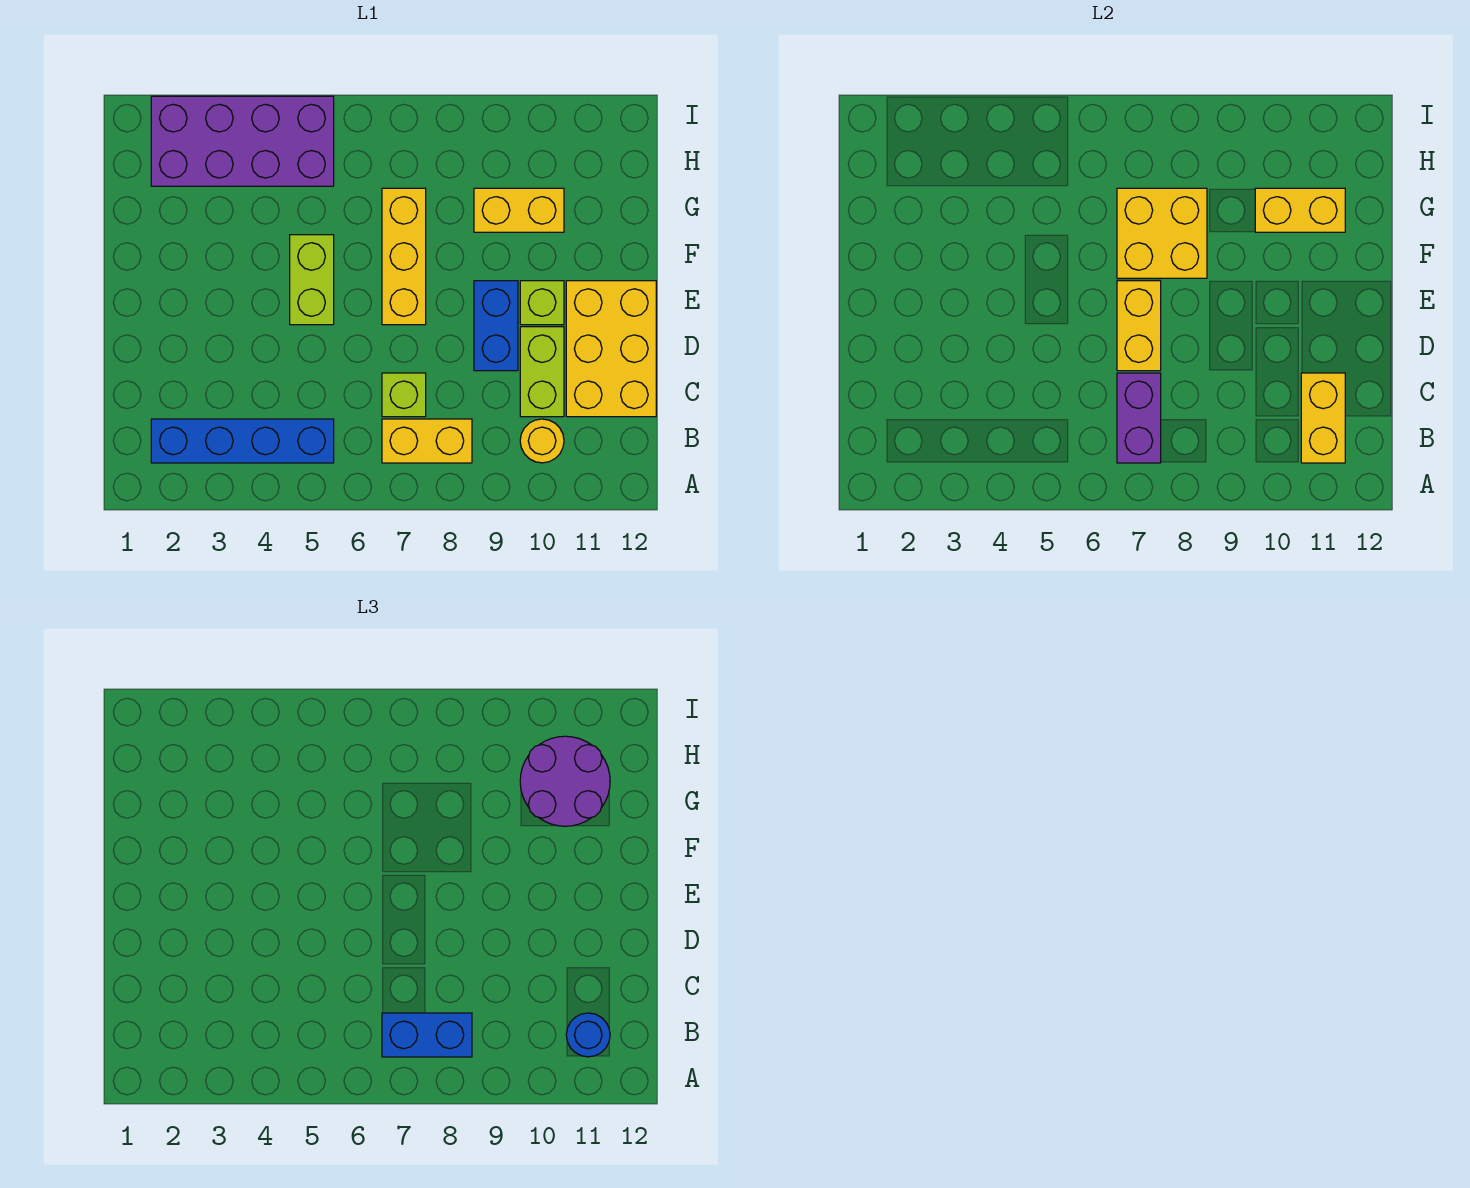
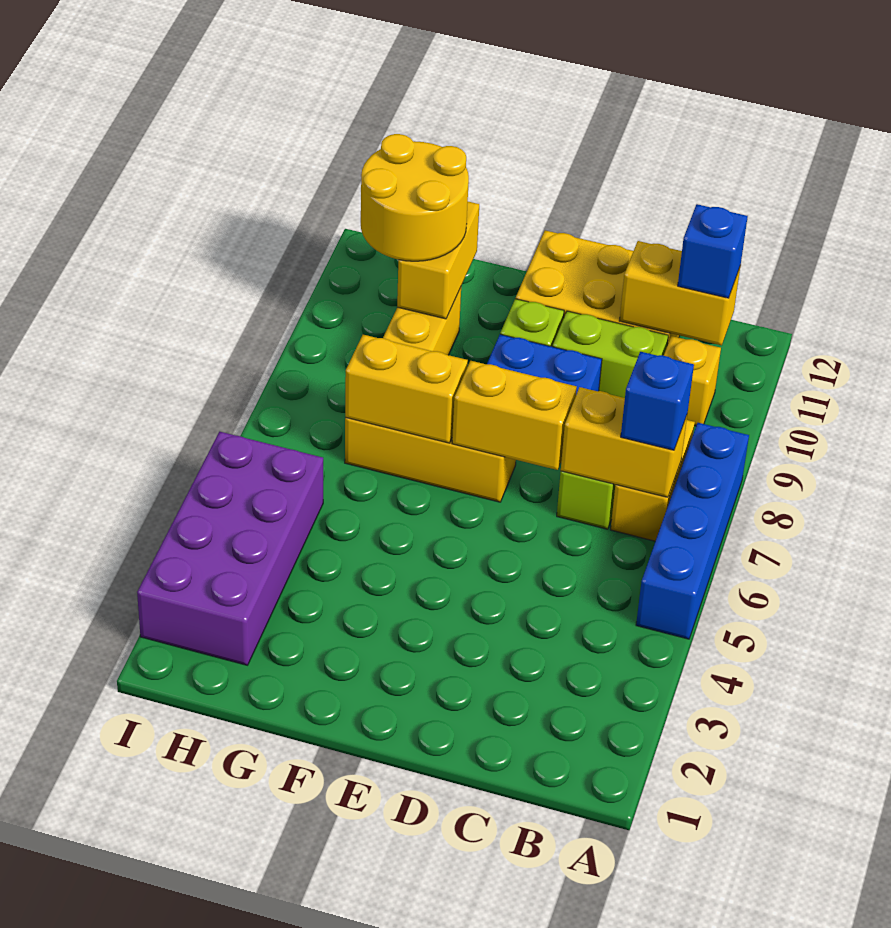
blue brick B2:B5 level 1 -> blue brick A5:A8 level 1
purple brick B7:C7 level 2 -> yellow brick B7:C7 level 2
blue brick B7:B8 level 3 -> blue brick B7 level 3
yellow round brick B10 level 1 -> yellow brick B10 level 1
blue round brick B11 level 3 -> blue brick B11 level 3
lime brick E5:F5 level 1 -> none
yellow brick F7:G8 level 2 -> yellow brick F7:G7 level 2
purple round brick G10:H11 level 3 -> yellow round brick G10:H11 level 3

